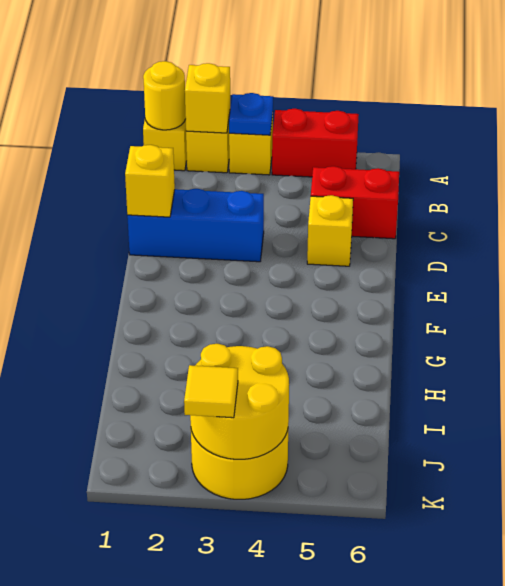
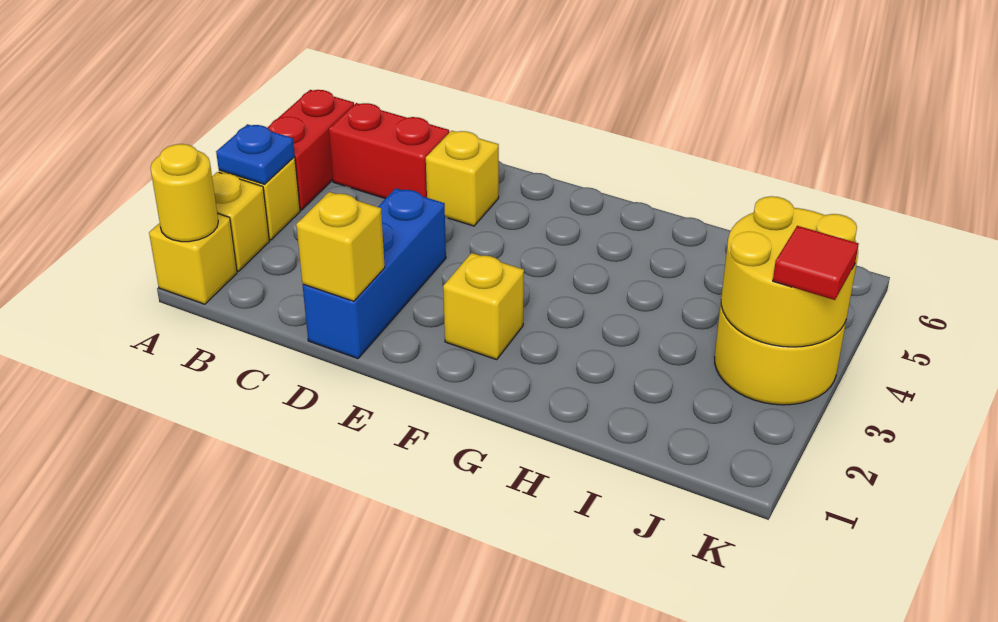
yellow brick A2 level 2 -> yellow brick F2 level 1
red brick C5:C6 level 1 -> red brick B5:C5 level 1
yellow tile K3 level 3 -> red tile K3 level 3

